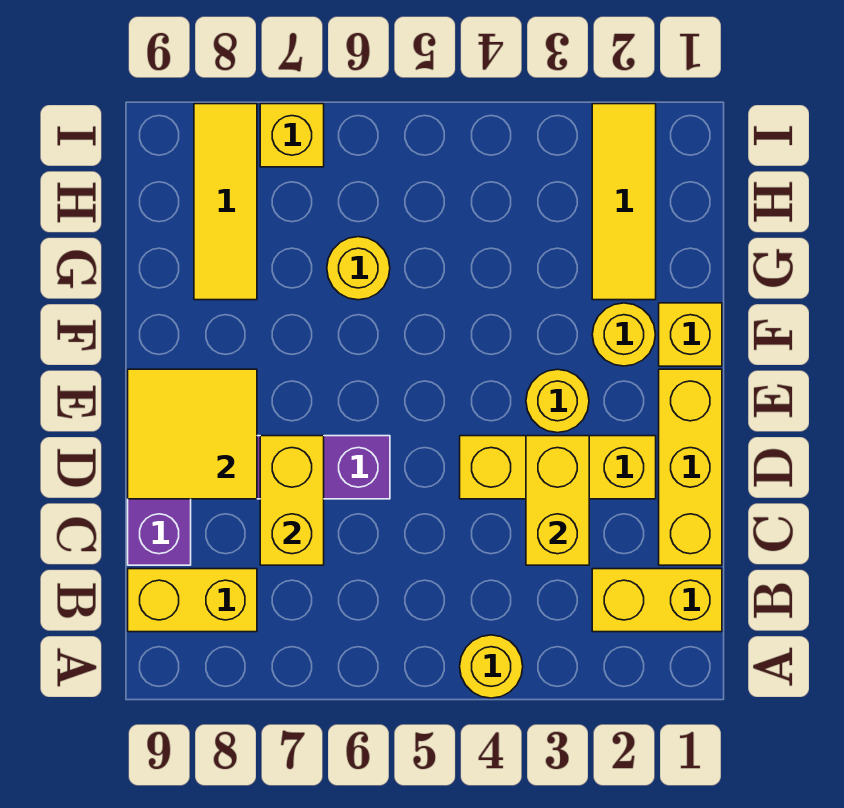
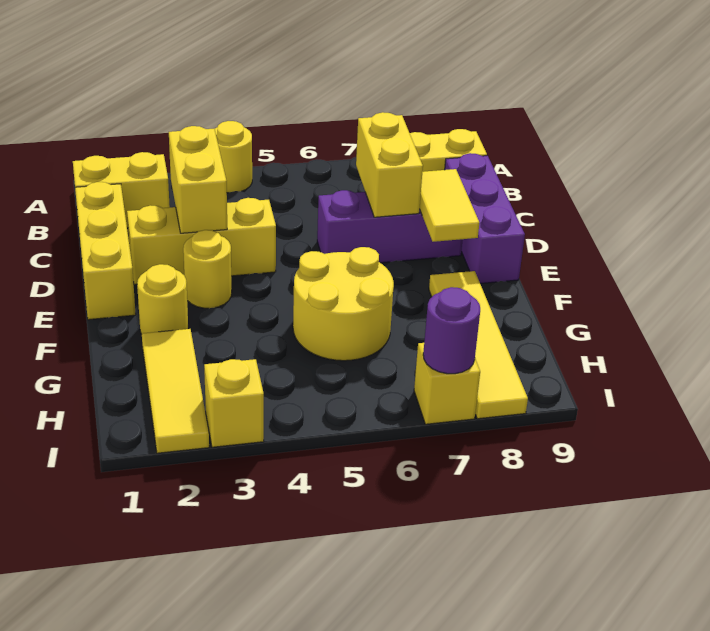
yellow tile D8:E9 level 2 -> yellow tile D8:E8 level 2
yellow brick F1 level 1 -> yellow brick I3 level 1
yellow round brick G6 level 1 -> yellow round brick F5:G6 level 1
yellow tile G8:I8 level 1 -> yellow tile F8:I8 level 1
none -> purple round brick I7 level 2

